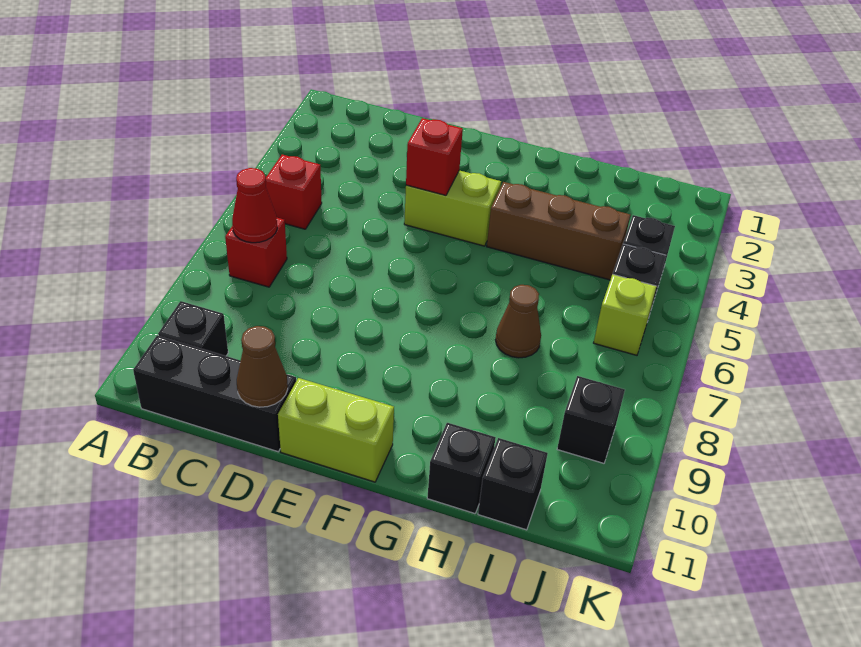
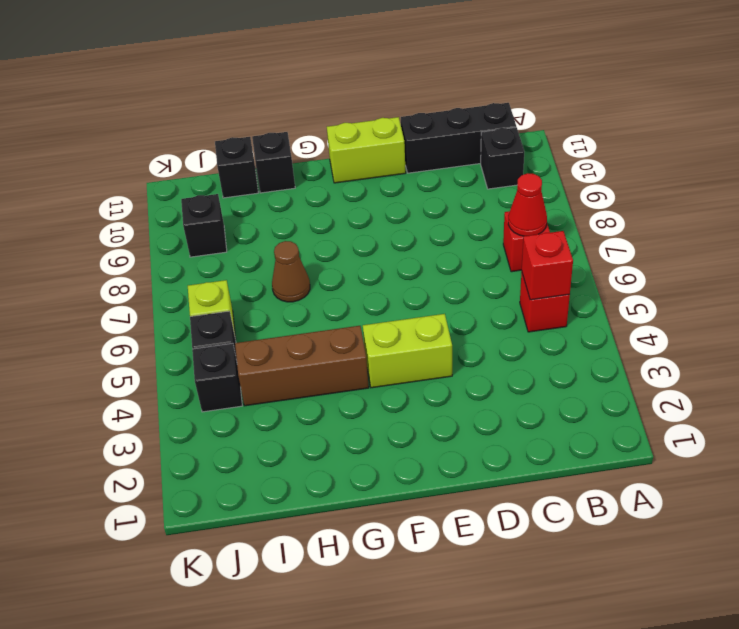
brown cone D11 level 2 -> none
red brick E4 level 2 -> red brick B5 level 2

